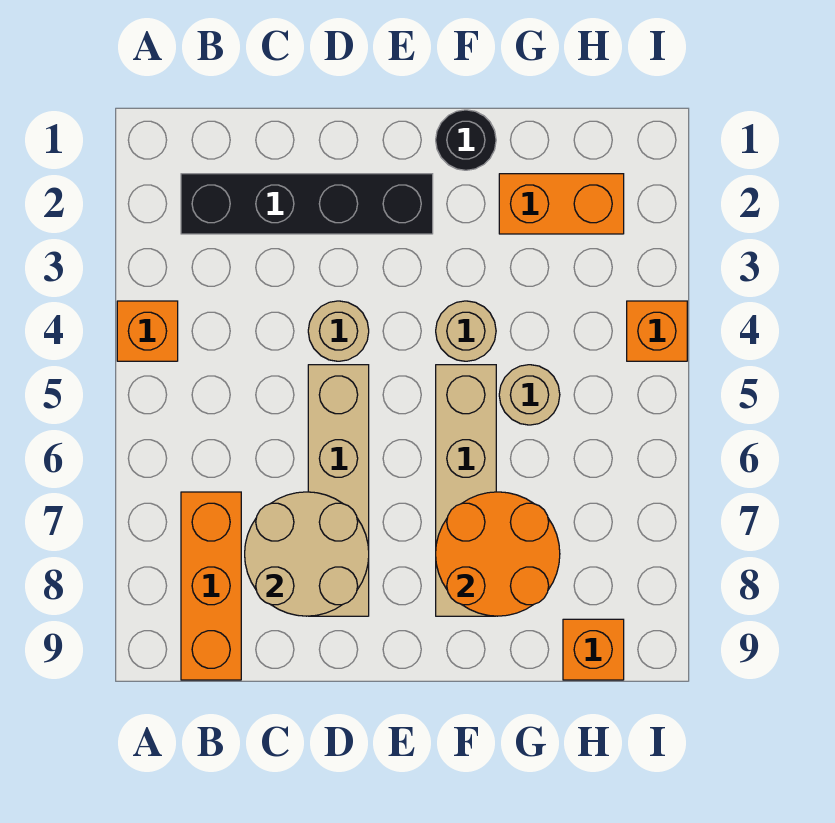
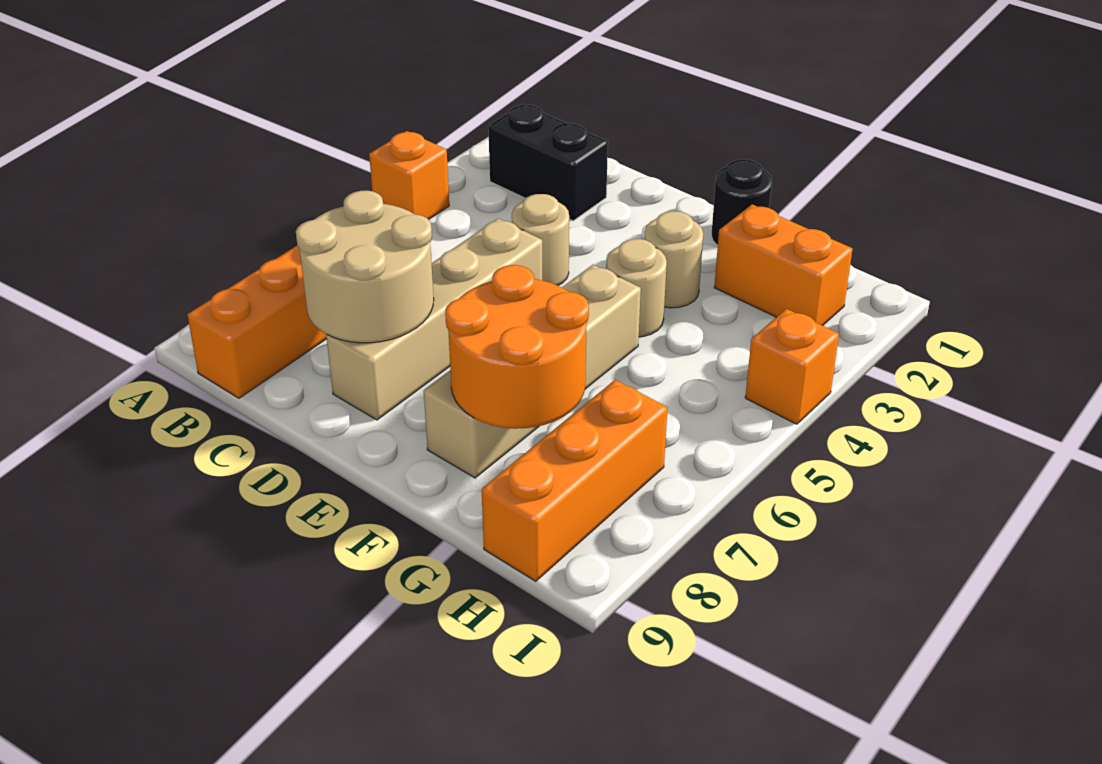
black brick B2:E2 level 1 -> black brick B2:C2 level 1
tan round brick G5 level 1 -> tan round brick F3 level 1
orange brick H9 level 1 -> orange brick H7:H9 level 1

